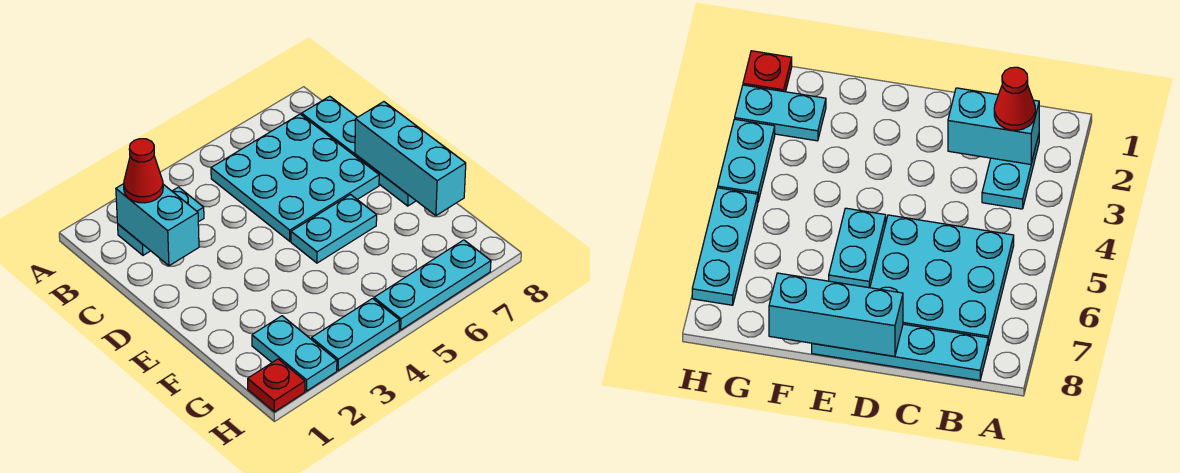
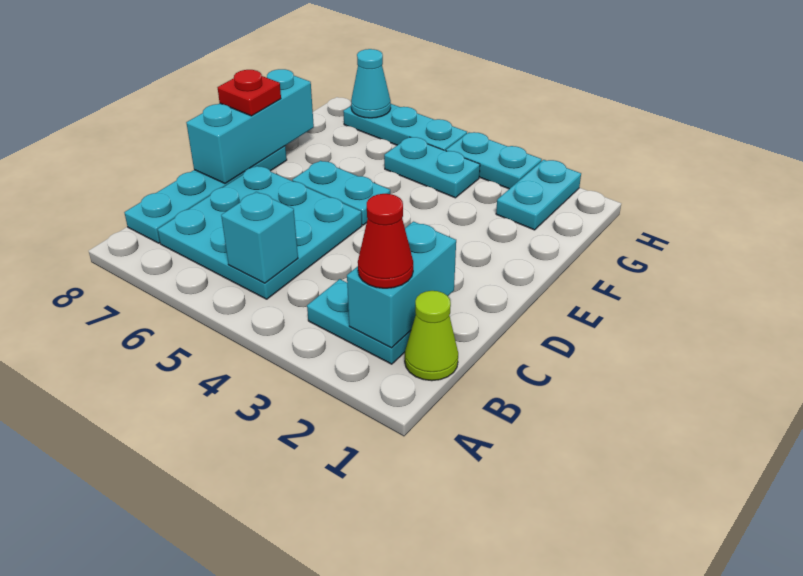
none -> lime cone B1 level 1
none -> cyan brick B5 level 2
none -> cyan plate G4:G5 level 1
red plate H1 level 1 -> red plate E8 level 3
none -> cyan cone H7 level 2

